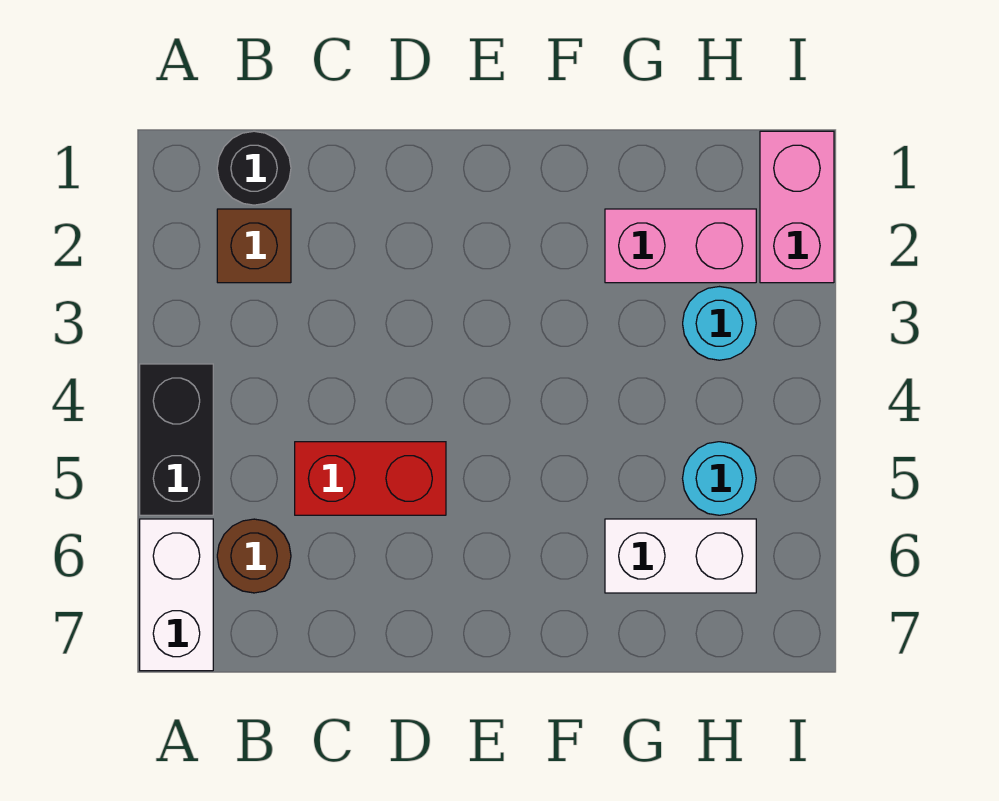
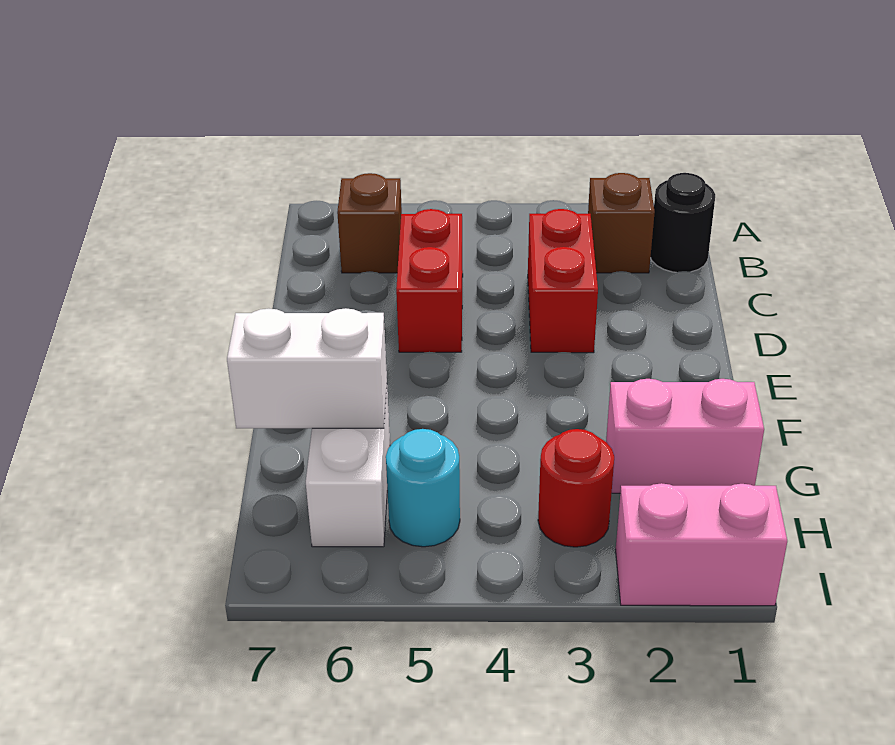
black brick A4:A5 level 1 -> none
white brick A6:A7 level 1 -> white brick G6:G7 level 2
brown round brick B6 level 1 -> brown brick B6 level 1
none -> red brick C3:D3 level 1
pink brick G2:H2 level 1 -> pink brick G1:G2 level 1
cyan round brick H3 level 1 -> red round brick H3 level 1

